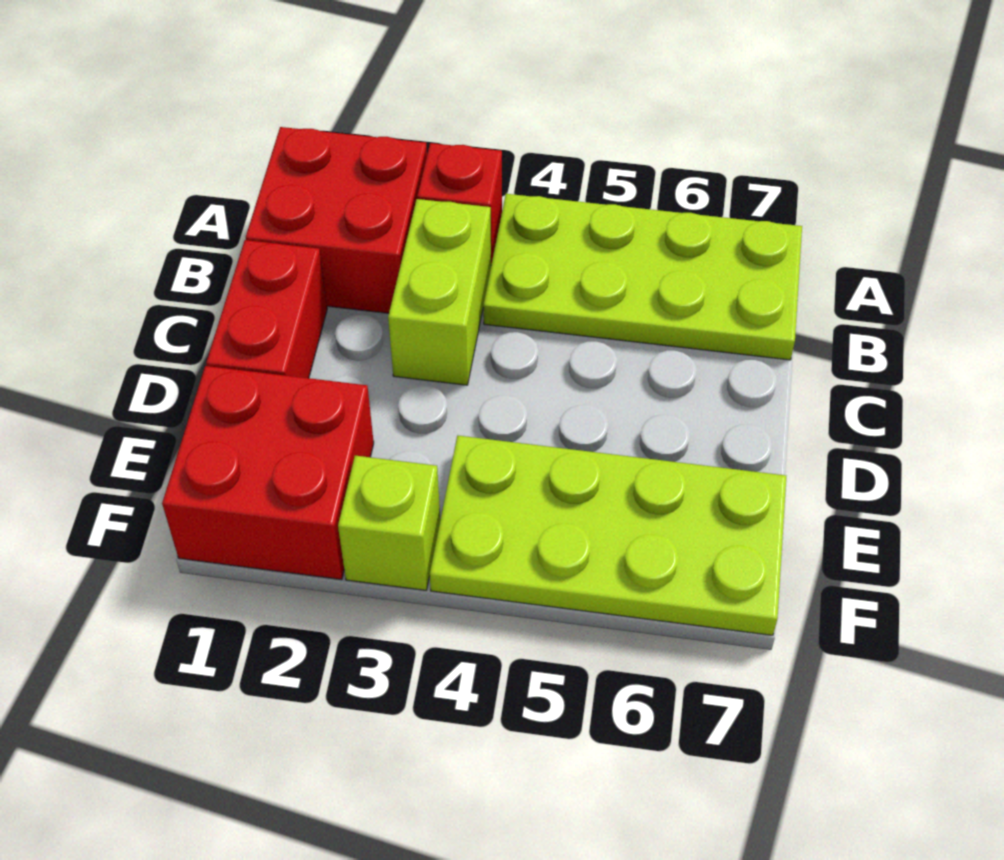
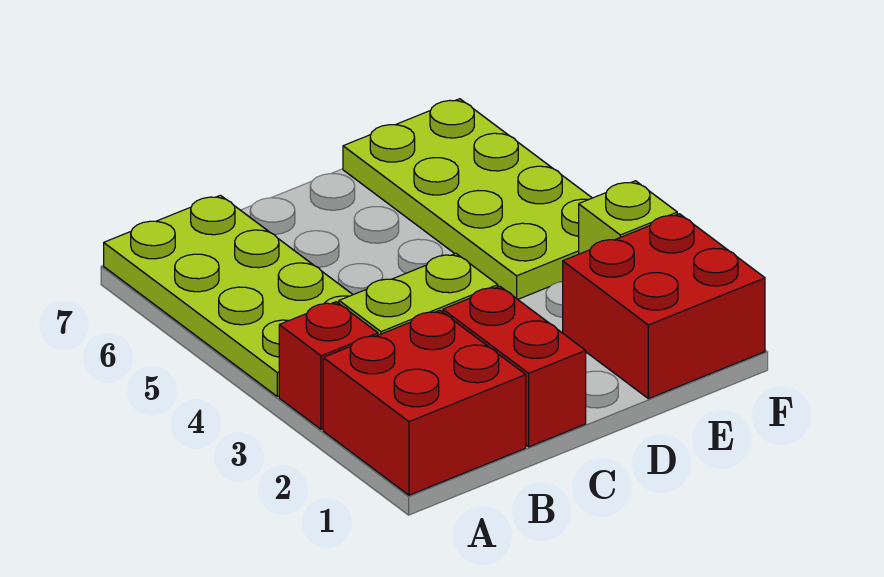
red brick C1:D1 level 1 -> red brick C1:C2 level 1

